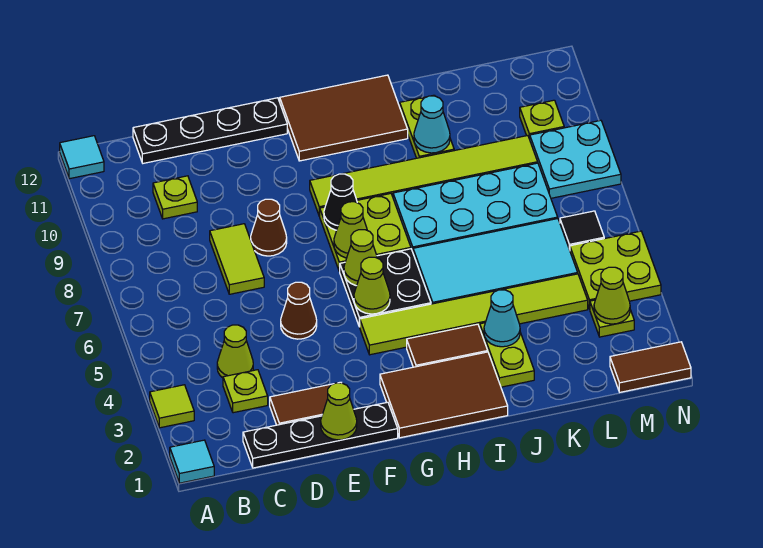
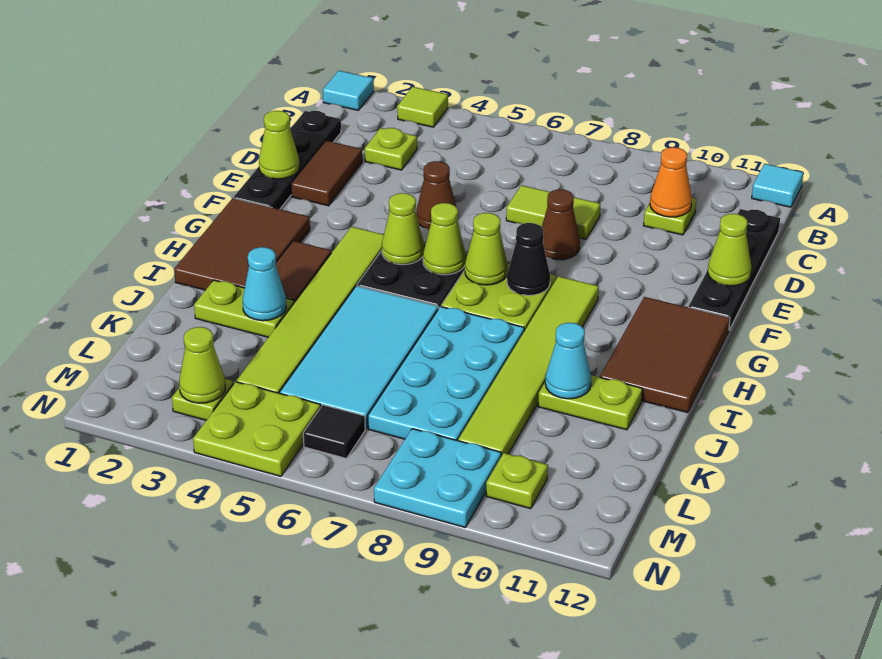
lime cone C4 level 1 -> lime cone E12 level 2
none -> orange cone C10 level 2
brown tile M1:N1 level 1 -> none

